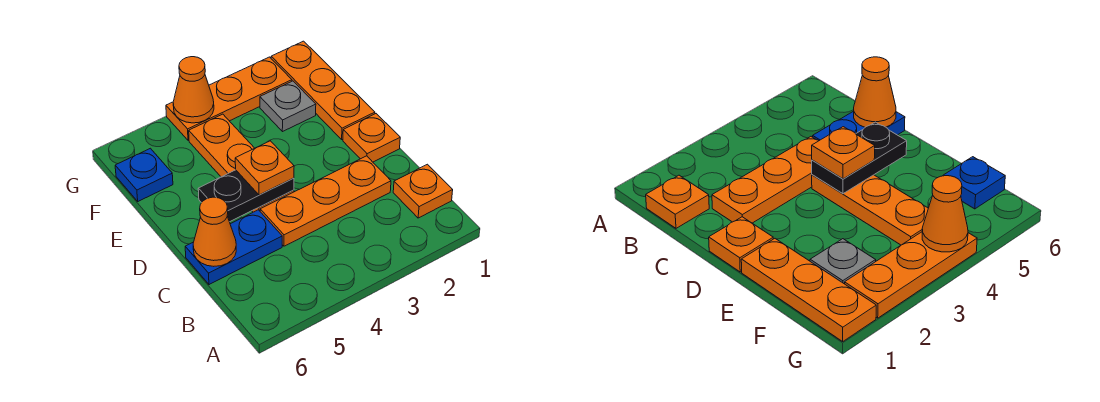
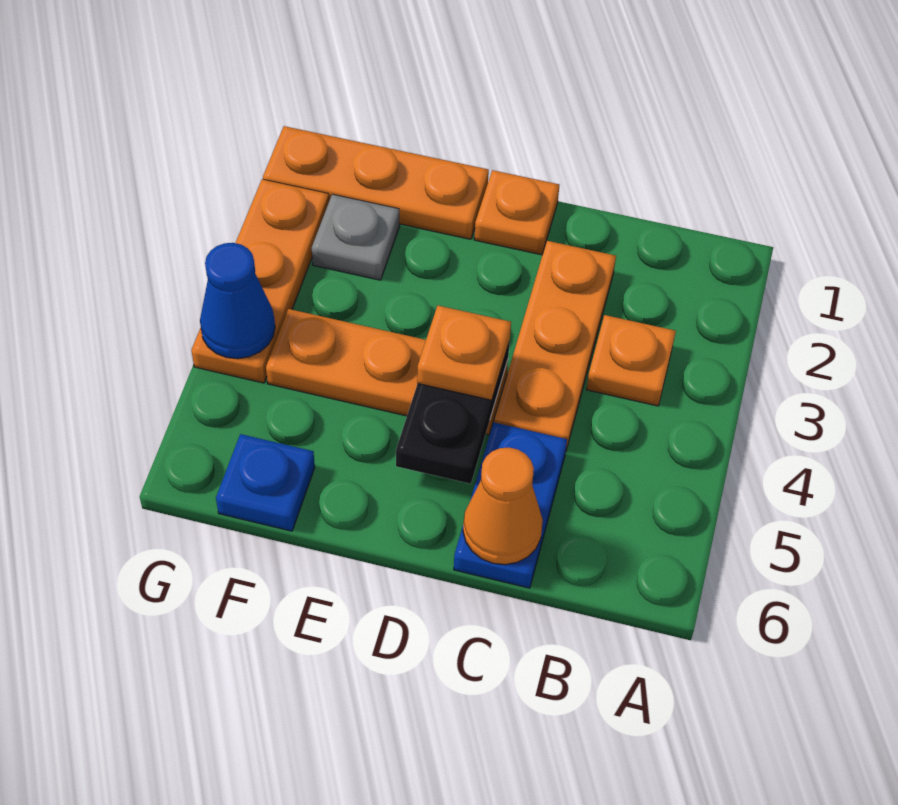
orange plate B1 level 1 -> orange plate B3 level 1
orange cone G4 level 2 -> blue cone G4 level 2

